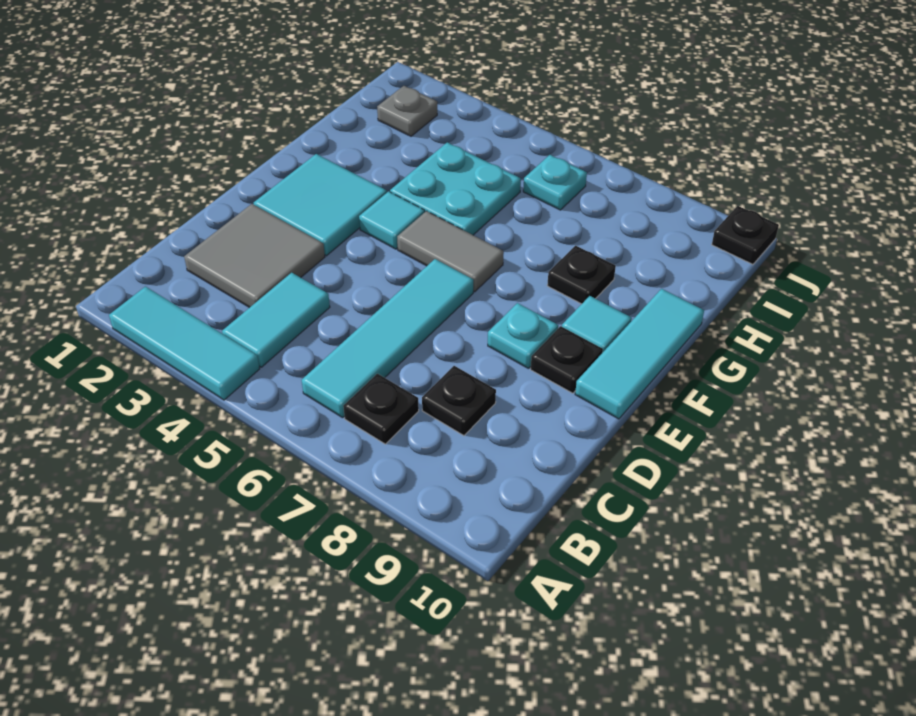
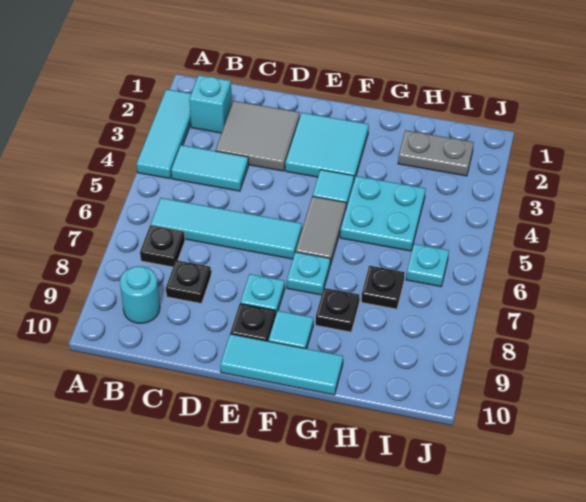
none -> cyan brick B2 level 1
none -> cyan round brick B9 level 1
none -> cyan plate F7 level 1
grey plate I2 level 1 -> grey plate H2:I2 level 1
black plate J10 level 1 -> black plate H7 level 1

